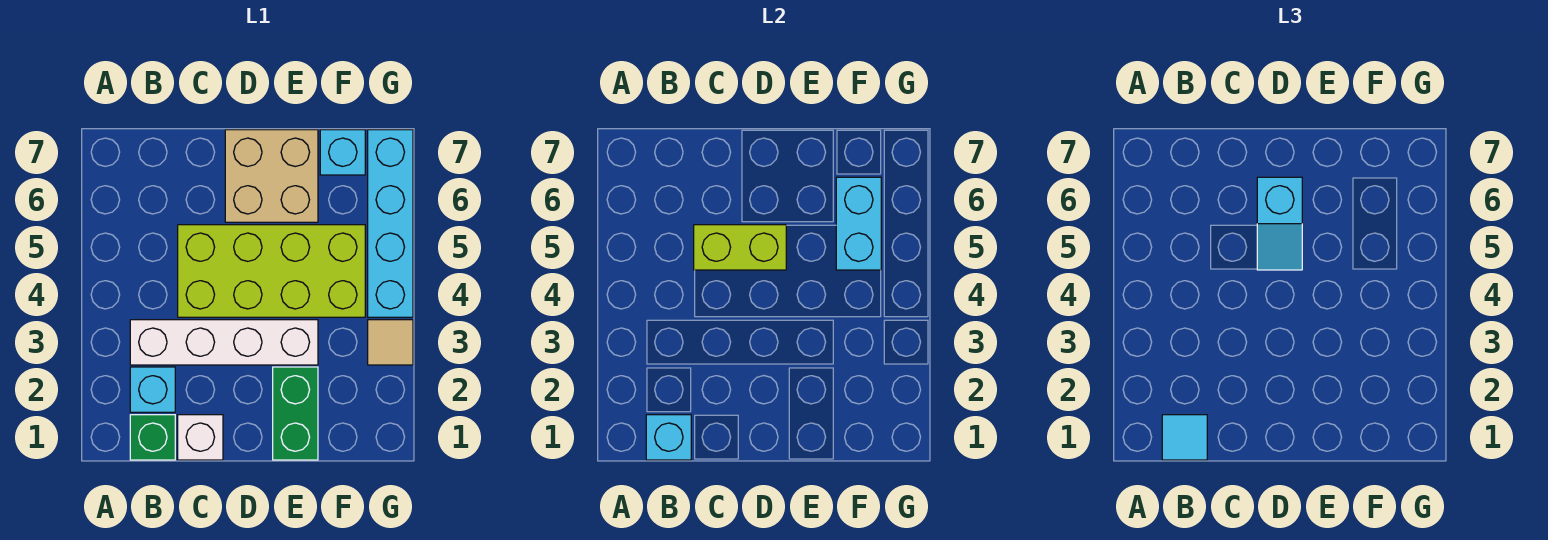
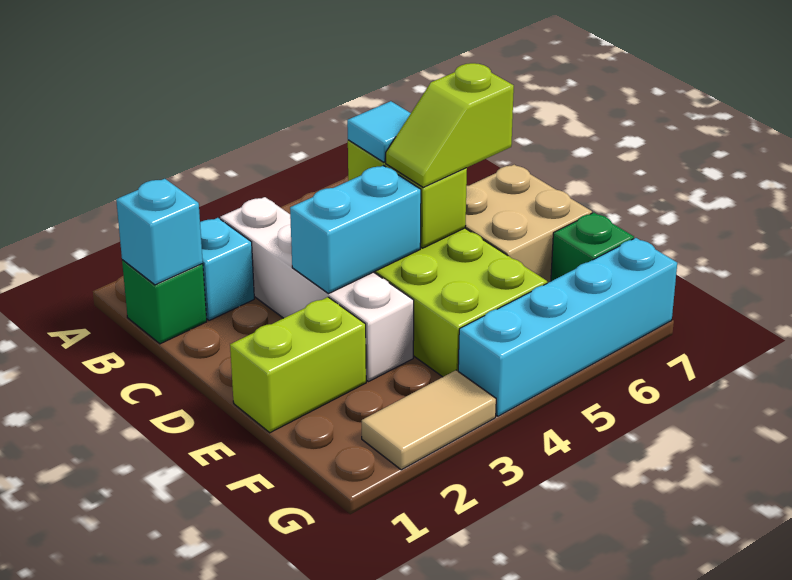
cyan tile B1 level 3 -> cyan tile C5 level 3
white brick C1 level 1 -> none
cyan slope D5:D6 level 3 top 6 -> lime slope D5:D6 level 3 top 6
green brick E1:E2 level 1 -> lime brick E1:E2 level 1
cyan brick F5:F6 level 2 -> cyan brick D3:D4 level 2
cyan brick F7 level 1 -> green brick F7 level 1
tan tile G3 level 1 -> tan tile G2:G3 level 1

